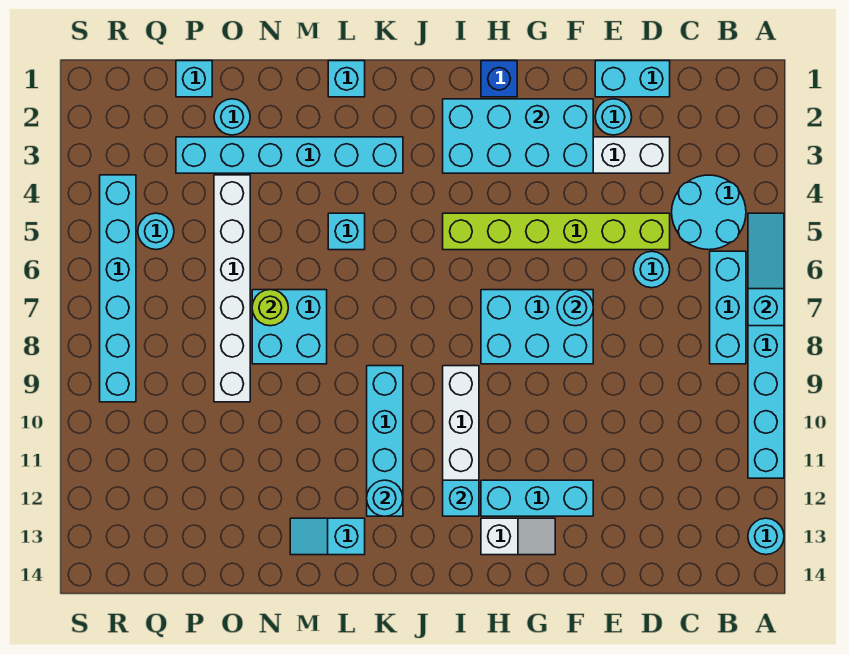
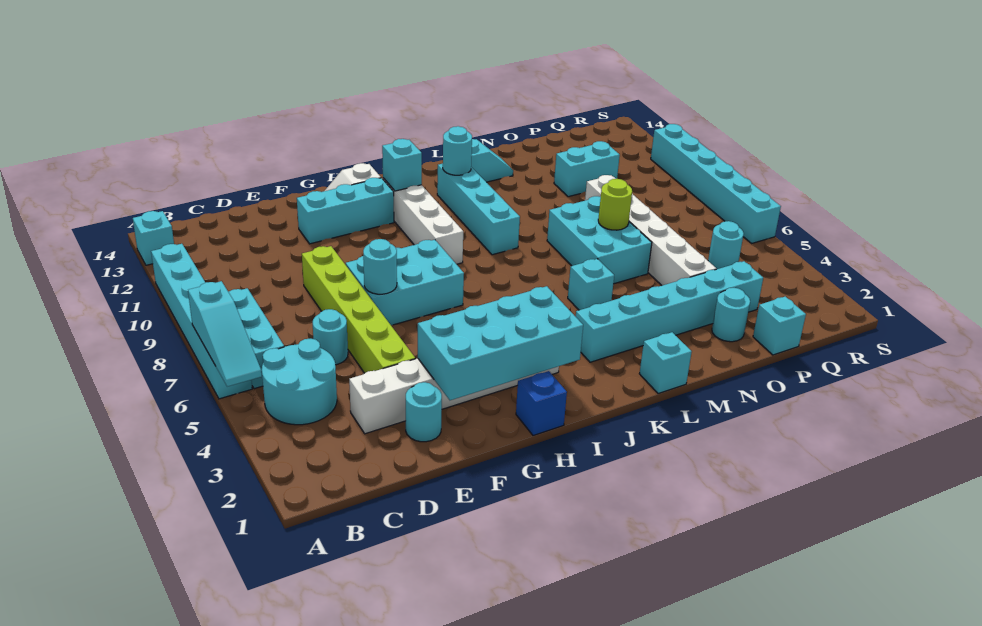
cyan round brick A13 level 1 -> cyan brick A13 level 1
cyan brick D1:E1 level 1 -> cyan brick O11:P11 level 1
lime brick D5:I5 level 1 -> lime brick E4:E9 level 1
cyan brick M7:N8 level 1 -> cyan brick M6:N8 level 1
cyan brick R4:R9 level 1 -> cyan brick S6:S11 level 1

